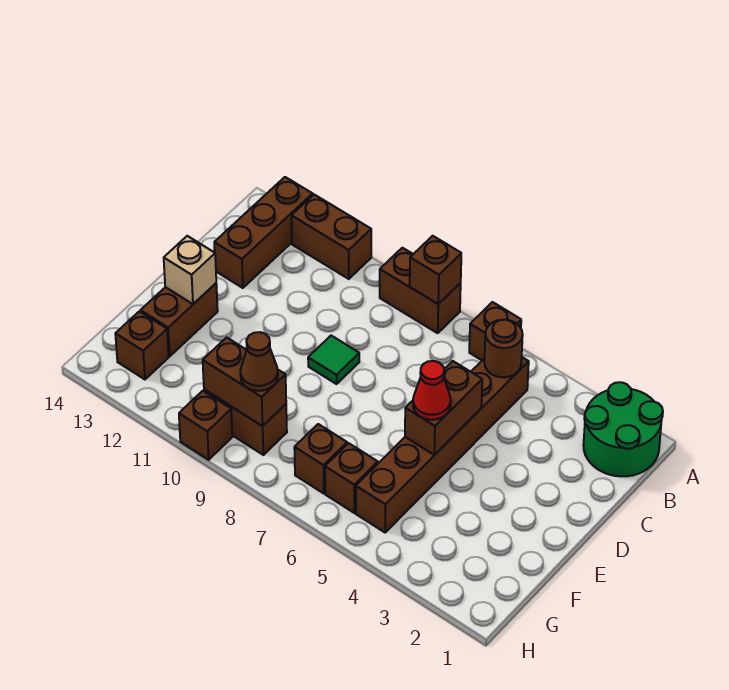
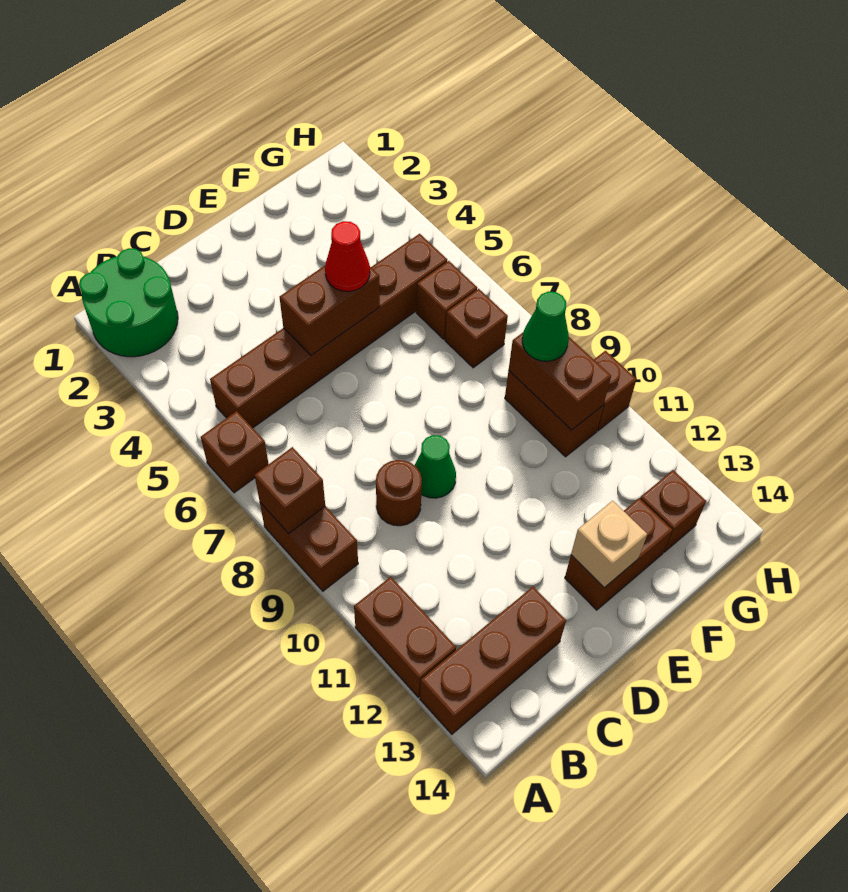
brown round brick B5 level 2 -> brown round brick C9 level 1
green tile D9 level 1 -> green cone D9 level 1
brown cone G9 level 3 -> green cone G9 level 3

